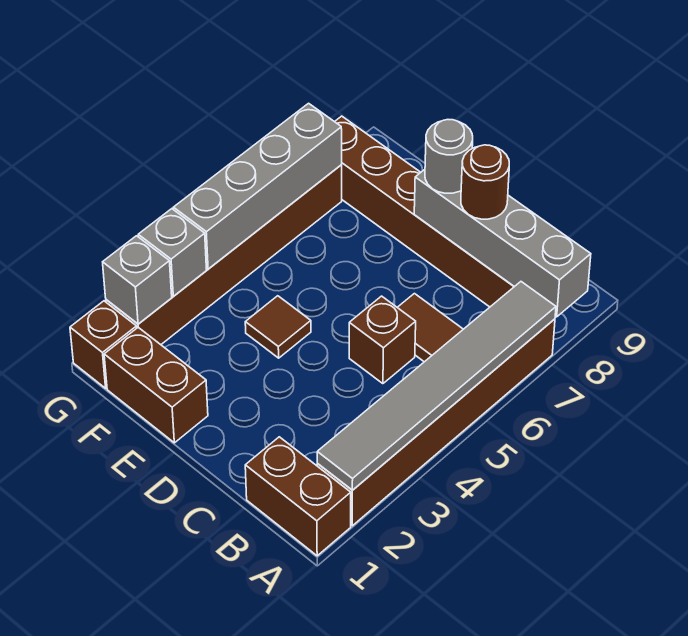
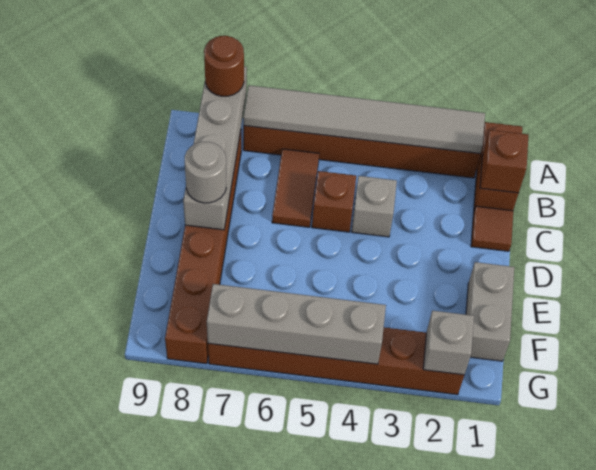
brown round brick C8 level 3 -> brown round brick A8 level 3
brown brick E1:F1 level 1 -> grey brick E1:F1 level 1
brown tile E4 level 1 -> brown tile C1 level 1
brown brick G1 level 1 -> brown brick B1 level 2
grey brick G3 level 2 -> grey brick C4 level 1

